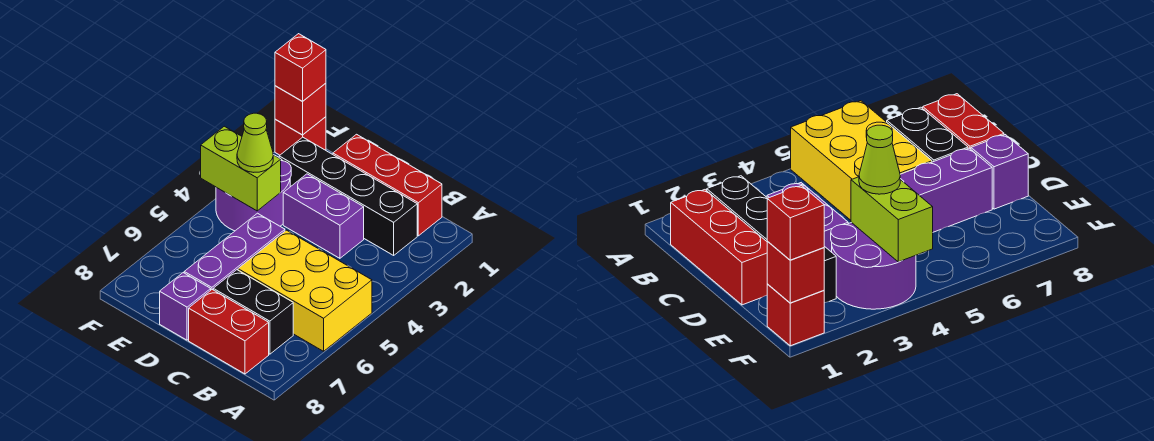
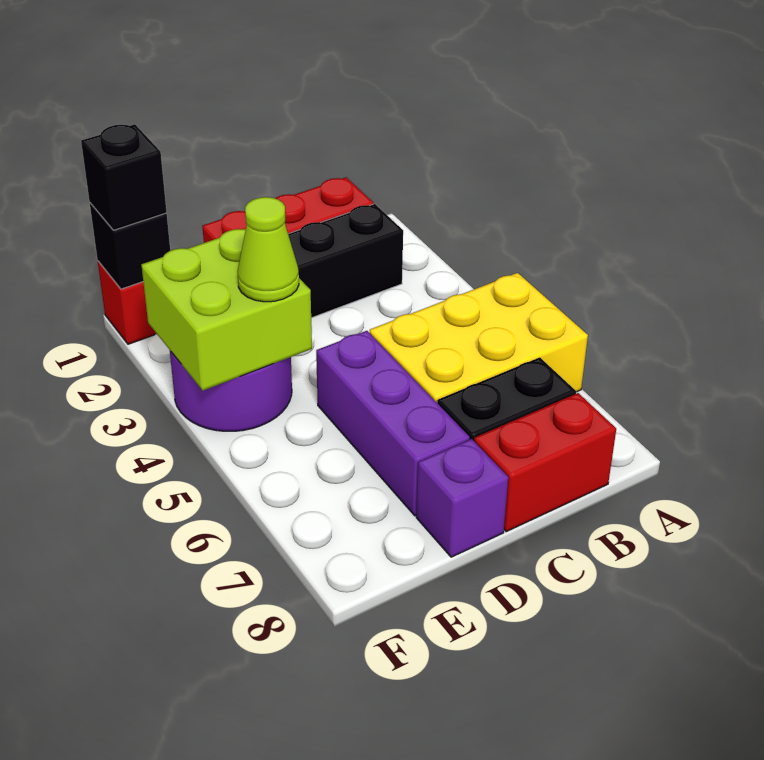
purple brick C3:D3 level 1 -> none
lime brick E4:F4 level 2 -> lime brick E3:F4 level 2
red brick F1 level 2 -> black brick F1 level 2
red brick F1 level 3 -> black brick F1 level 3

